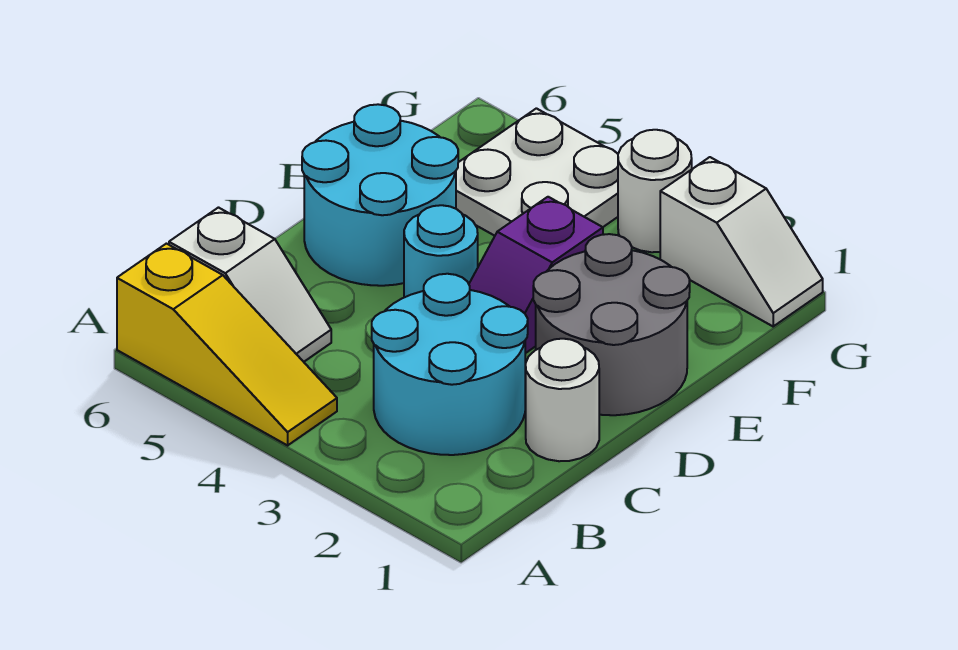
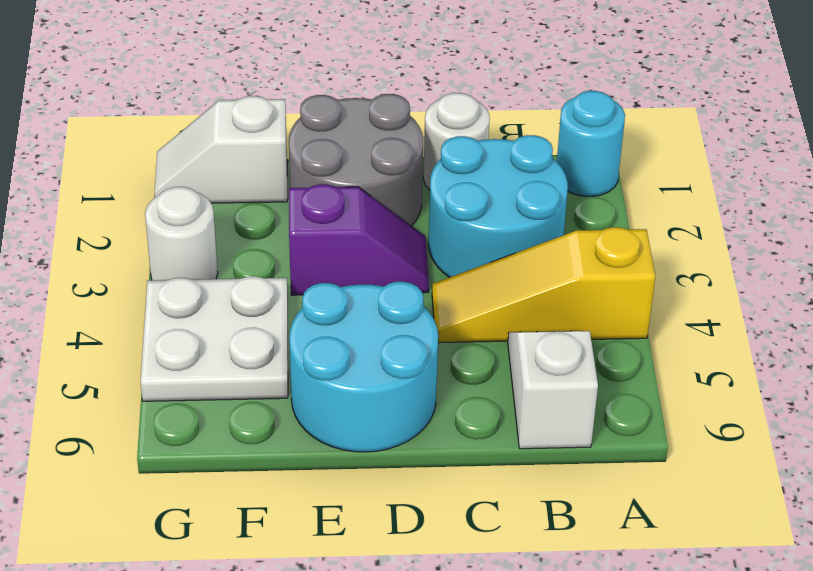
yellow slope A4:A6 level 1 top 6 -> yellow slope A4:C4 level 1 top A
cyan round brick D4 level 1 -> cyan round brick A1 level 1
white slope G1:G2 level 1 top 2 -> white slope F1:G1 level 1 top F

